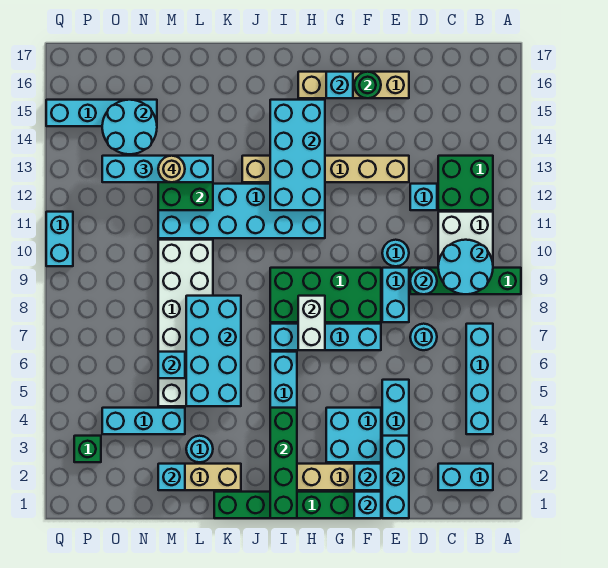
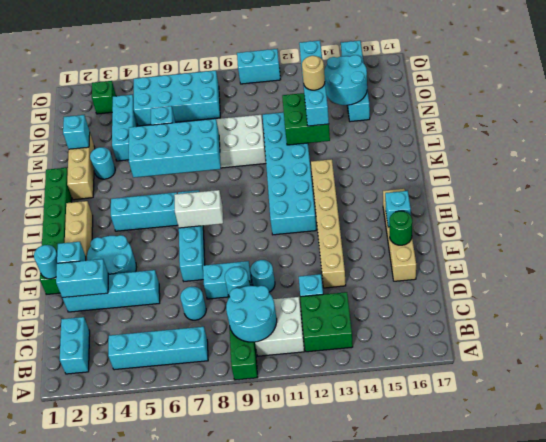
cyan brick E1:E3 level 2 -> cyan brick E2:E3 level 2
cyan brick F1 level 2 -> cyan round brick F1 level 2
cyan brick F3:G4 level 1 -> cyan round brick F3:G4 level 1
green brick F8:I9 level 1 -> none
cyan brick H12:I15 level 2 -> cyan brick O5:P8 level 1
green brick I1:I4 level 2 -> none

